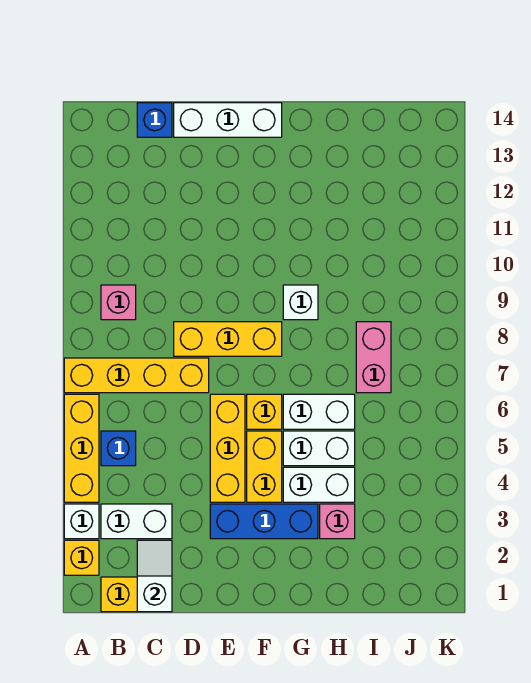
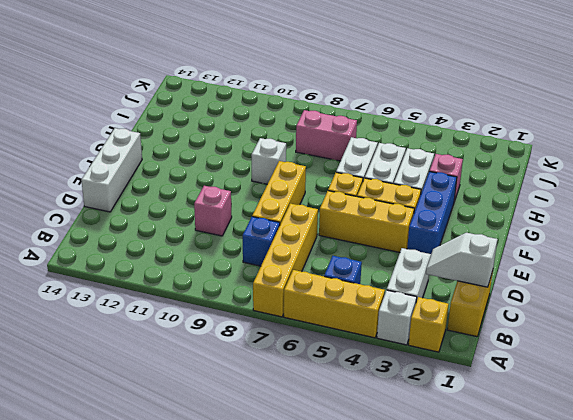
pink brick B9 level 1 -> pink brick D10 level 1
blue brick C14 level 1 -> blue brick C8 level 1

